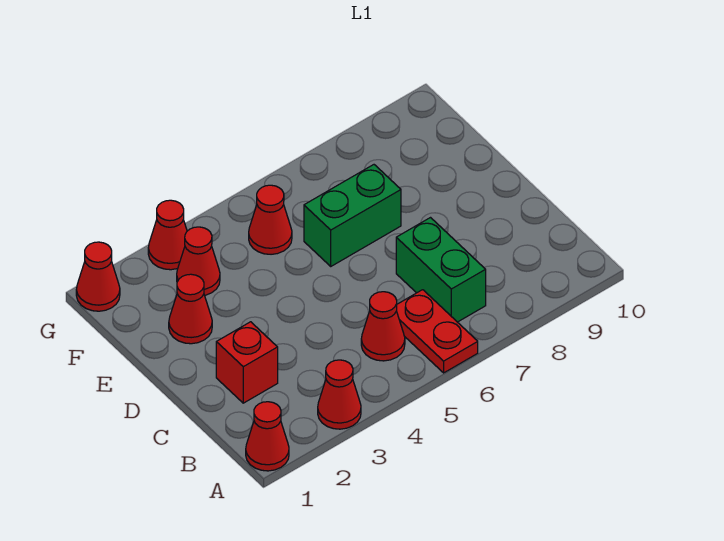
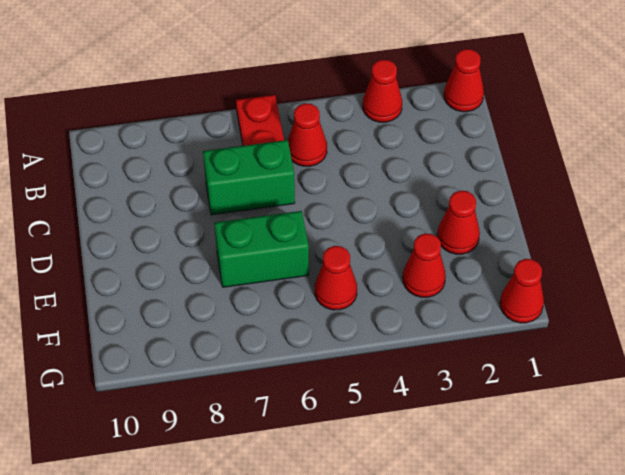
green brick B7:C7 level 1 -> green brick C6:C7 level 1
red brick C2 level 1 -> none
red cone G3 level 1 -> none

